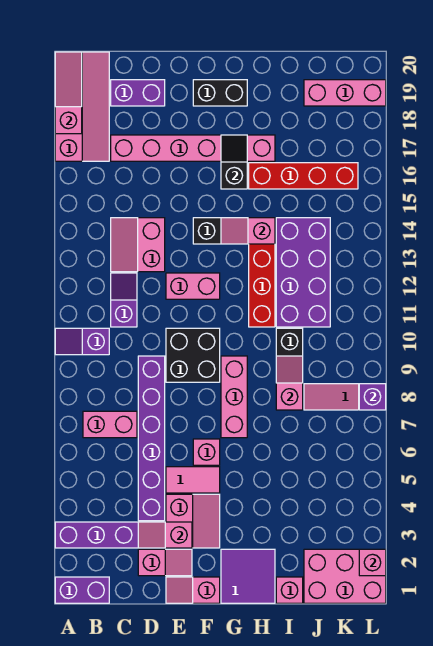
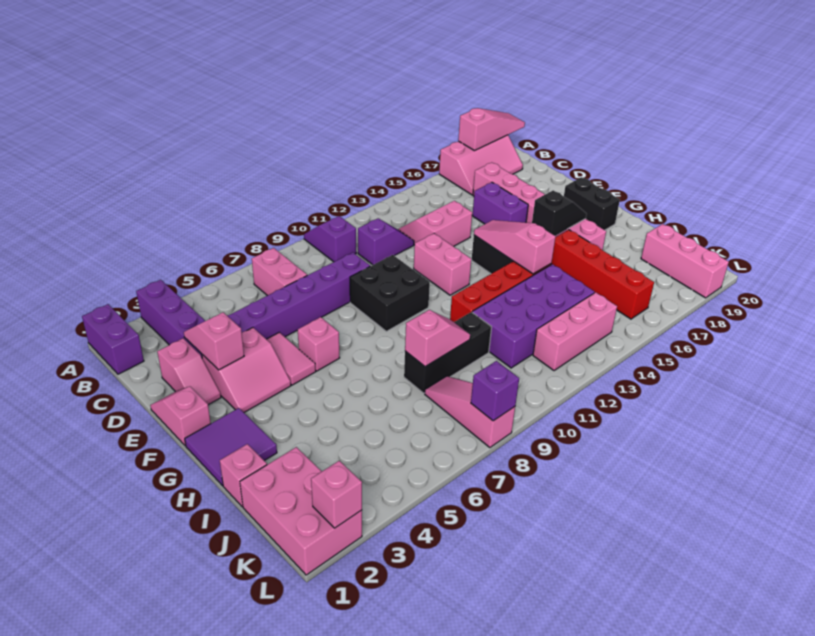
pink slope A17:B20 level 1 top A -> pink slope A17:B19 level 1 top A
purple brick C19:D19 level 1 -> purple brick D16:E16 level 1
pink brick G7:G9 level 1 -> pink brick K12:K14 level 1
pink slope G14:H14 level 2 top H -> pink slope F14:H14 level 2 top H

